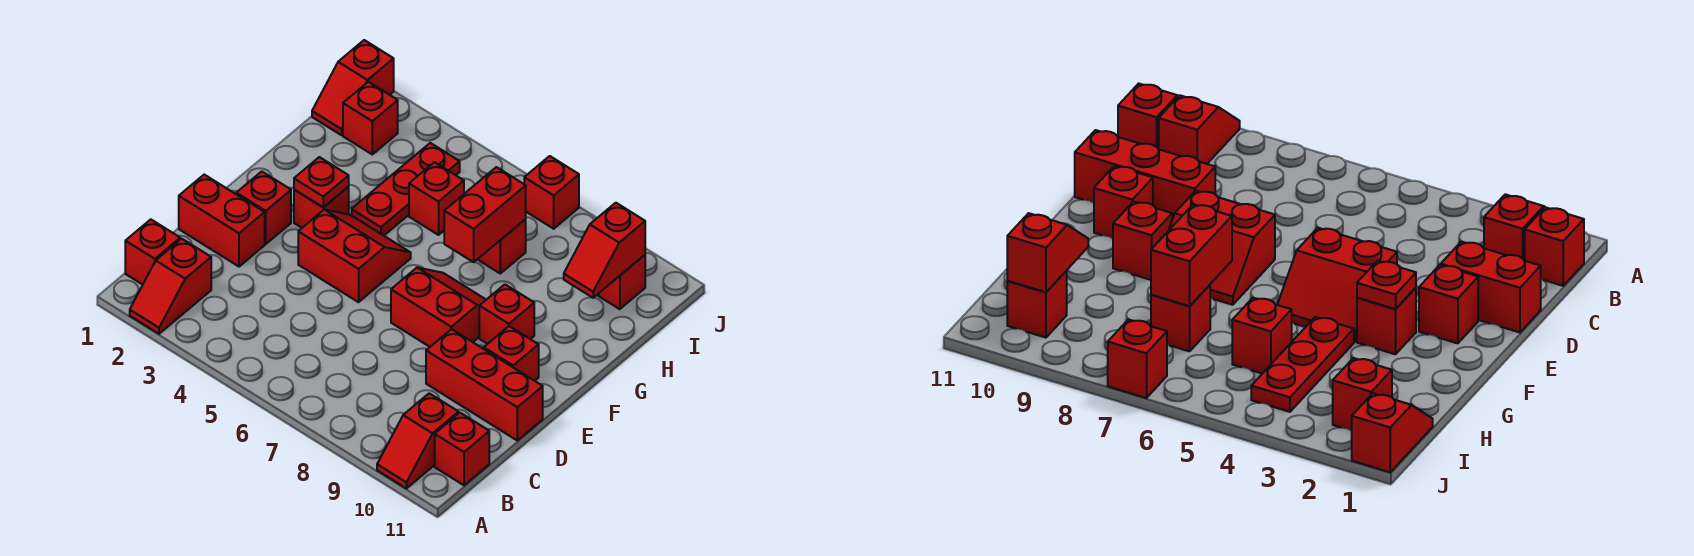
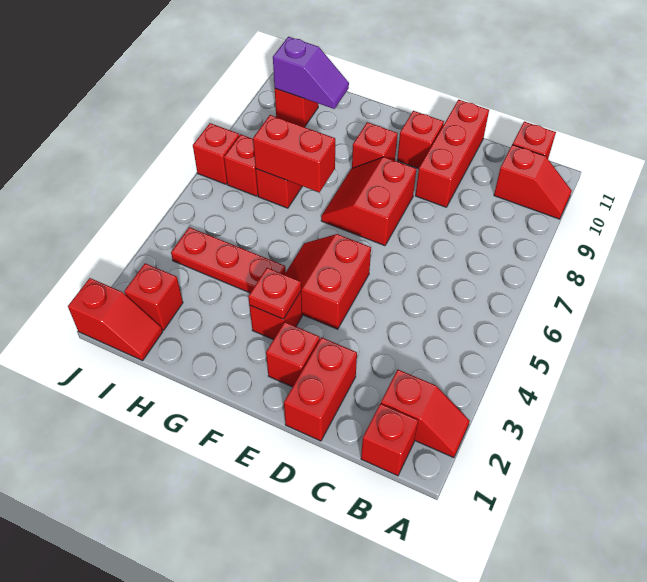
red brick H5 level 1 -> red brick I7 level 1
red slope H10:I10 level 2 top I -> purple slope H10:I10 level 2 top I

